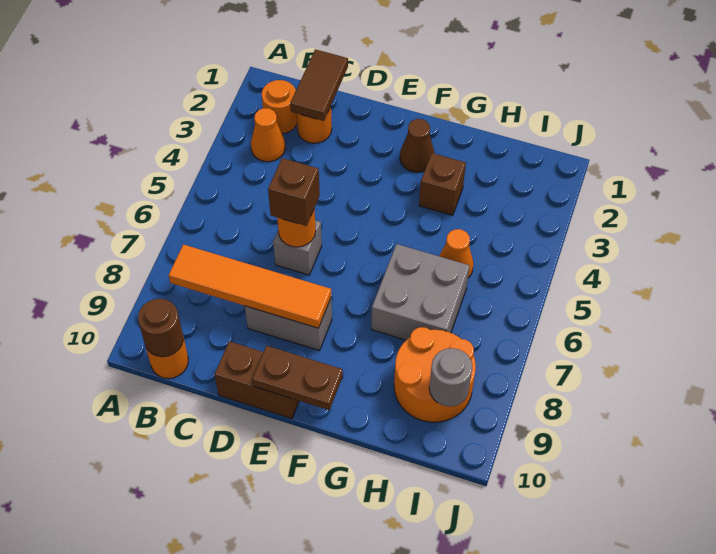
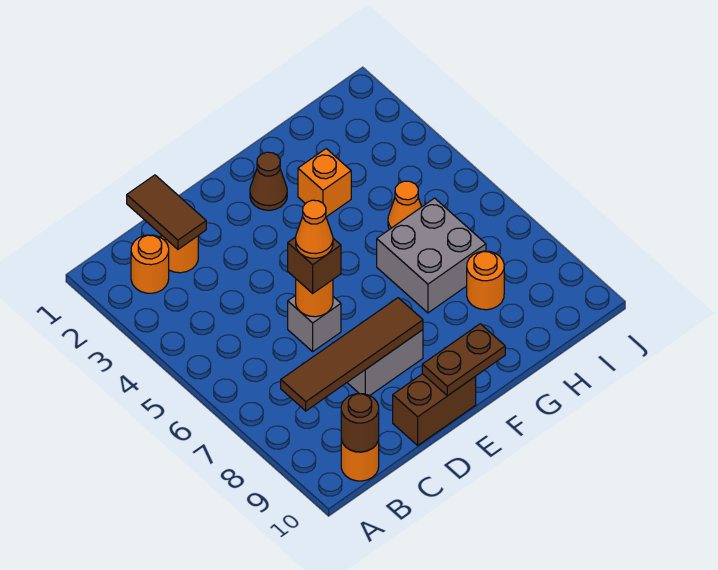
orange cone B3 level 1 -> orange cone D6 level 4
orange tile B8:E8 level 2 -> brown tile B8:E8 level 2
brown brick G3 level 1 -> orange brick G3 level 1
orange round brick H8:I9 level 1 -> orange round brick H8 level 1
grey round brick I9 level 2 -> none

